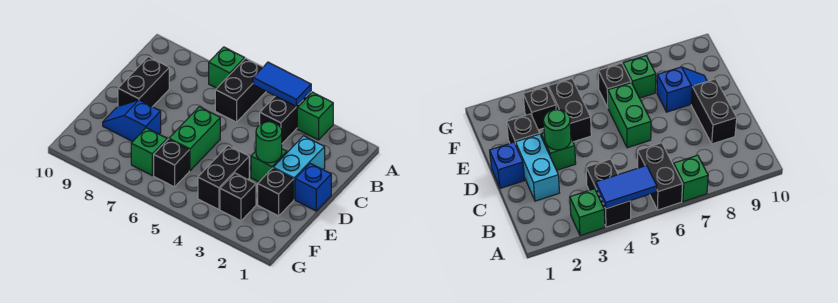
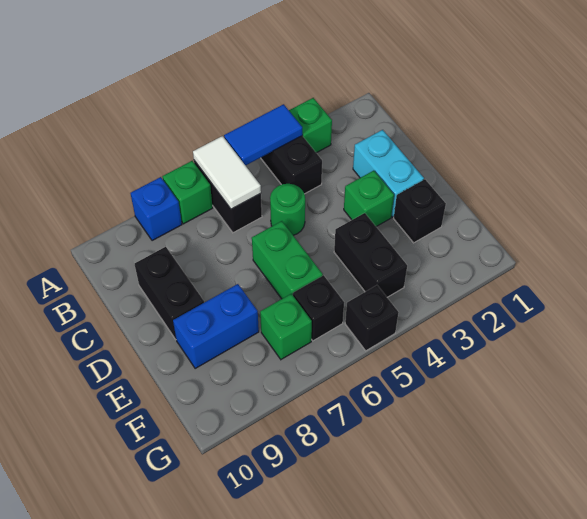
none -> white tile A6:B6 level 2
blue brick D1 level 1 -> blue brick A8 level 1
green round brick D3 level 2 -> green round brick C5 level 1
blue slope E8:E9 level 1 top 8 -> blue brick E8:E9 level 1
black brick F3 level 1 -> black brick G5 level 1

